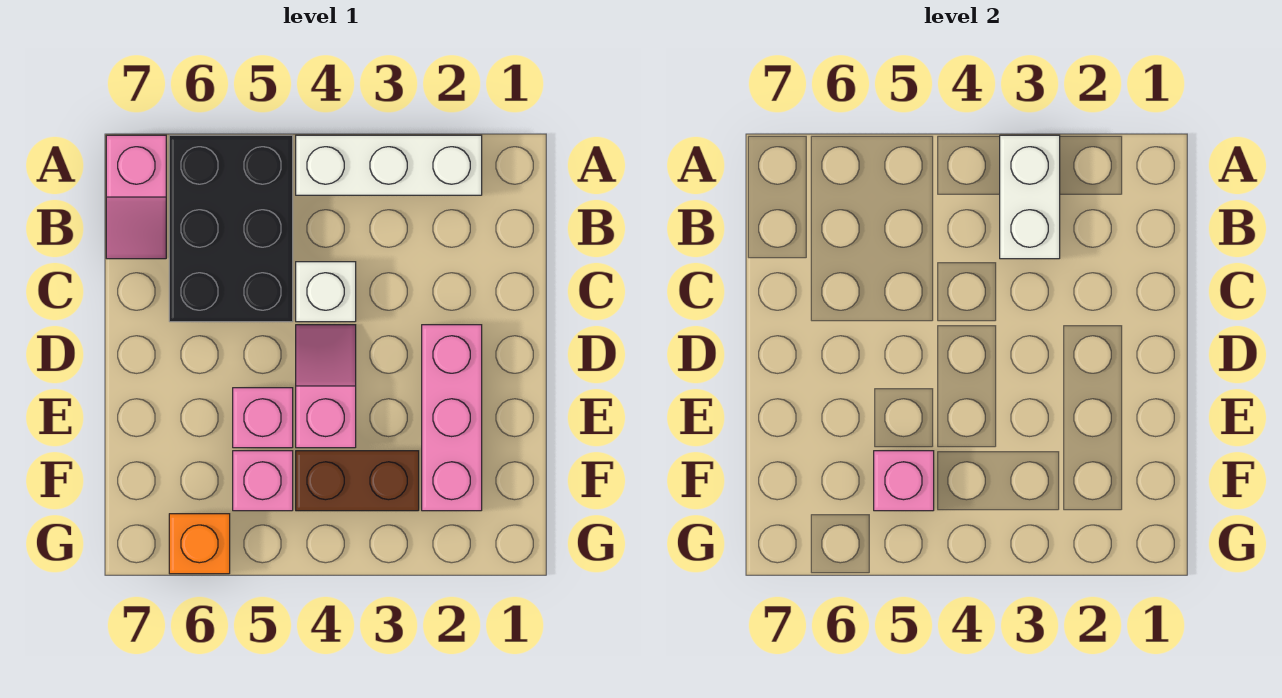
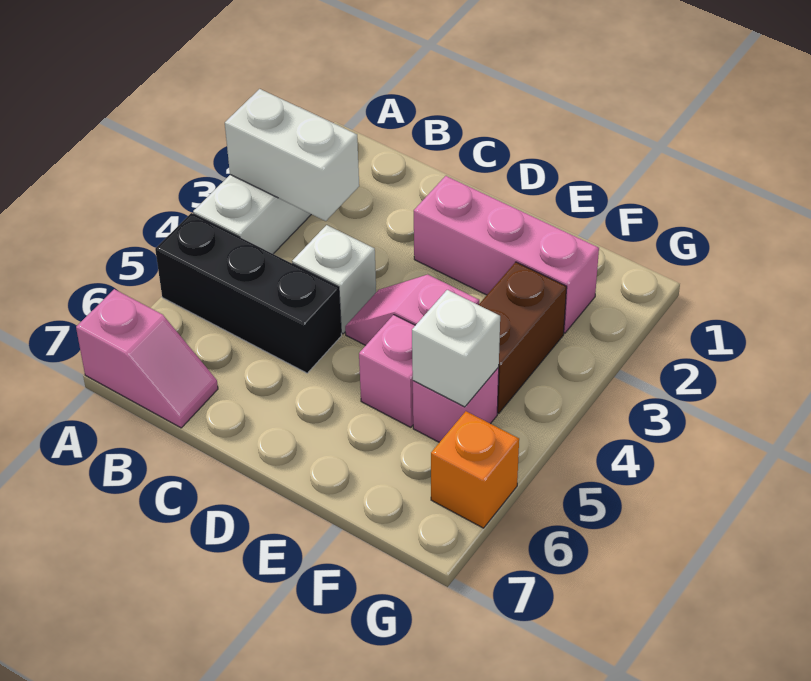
black brick A5:C6 level 1 -> black brick A5:C5 level 1
pink brick F5 level 2 -> white brick F5 level 2

